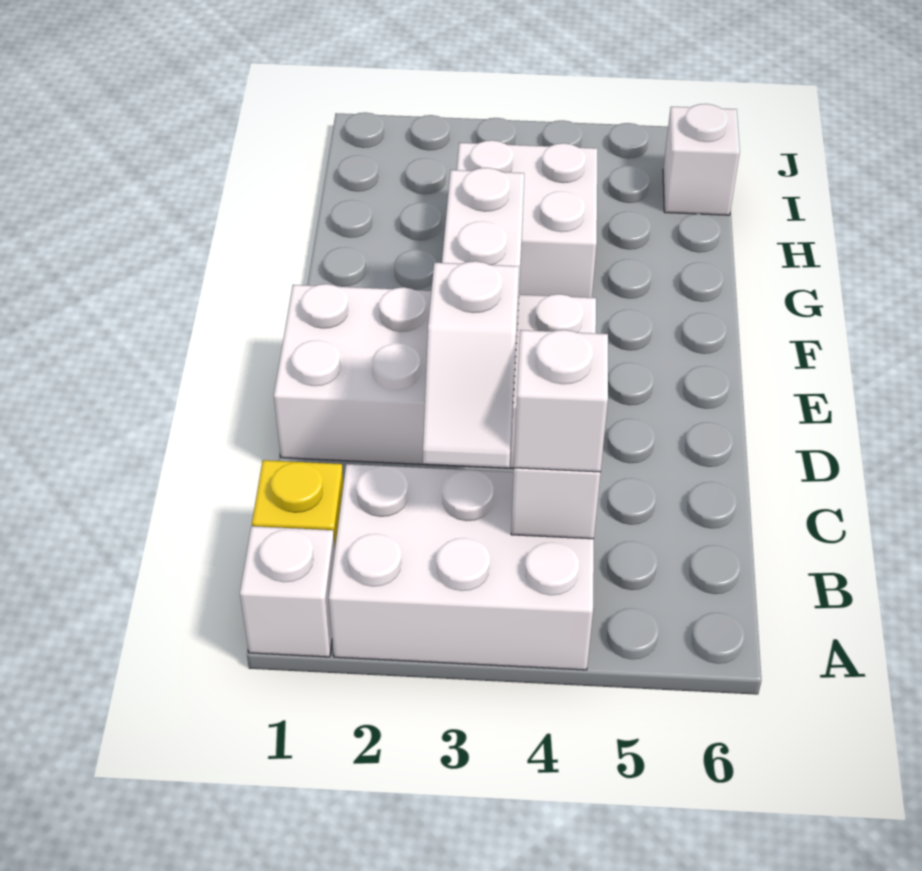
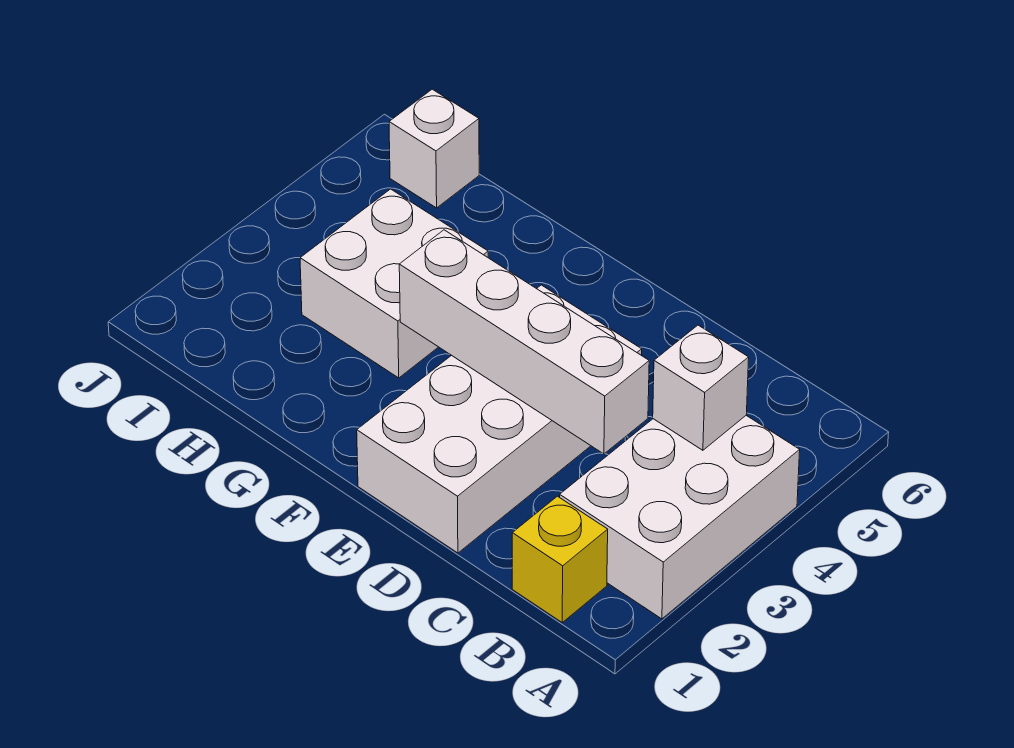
white brick A1 level 1 -> none
white slope B3:C3 level 3 top C -> none
white brick B4 level 3 -> none

